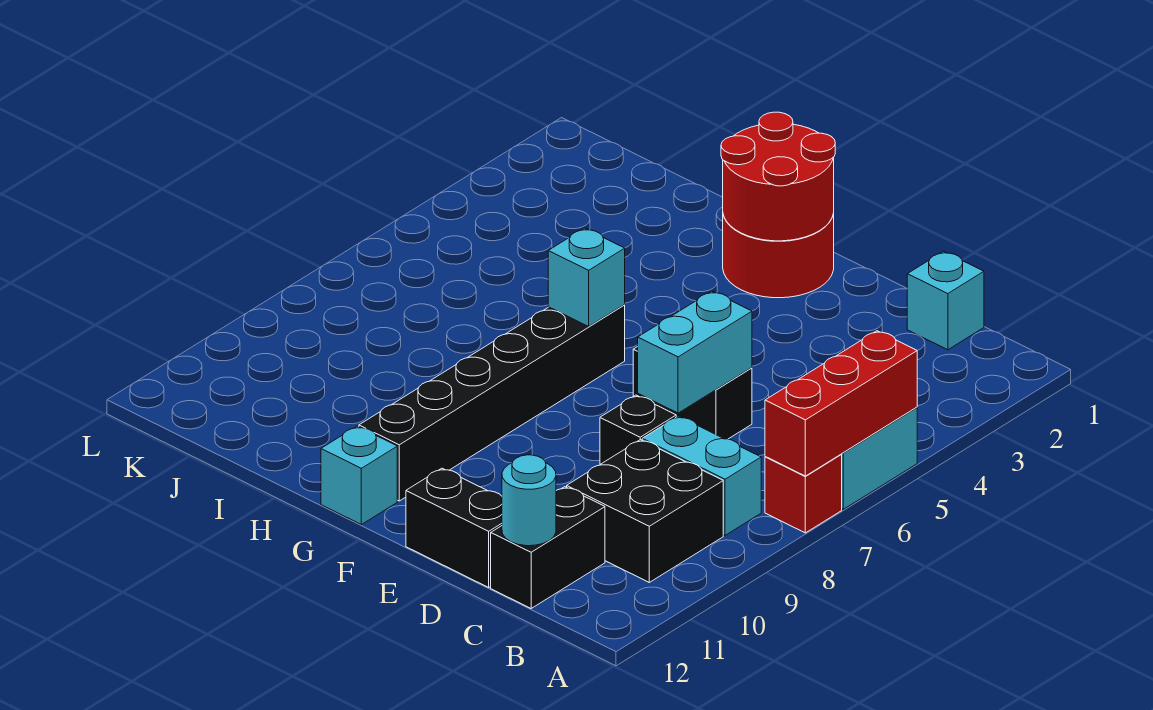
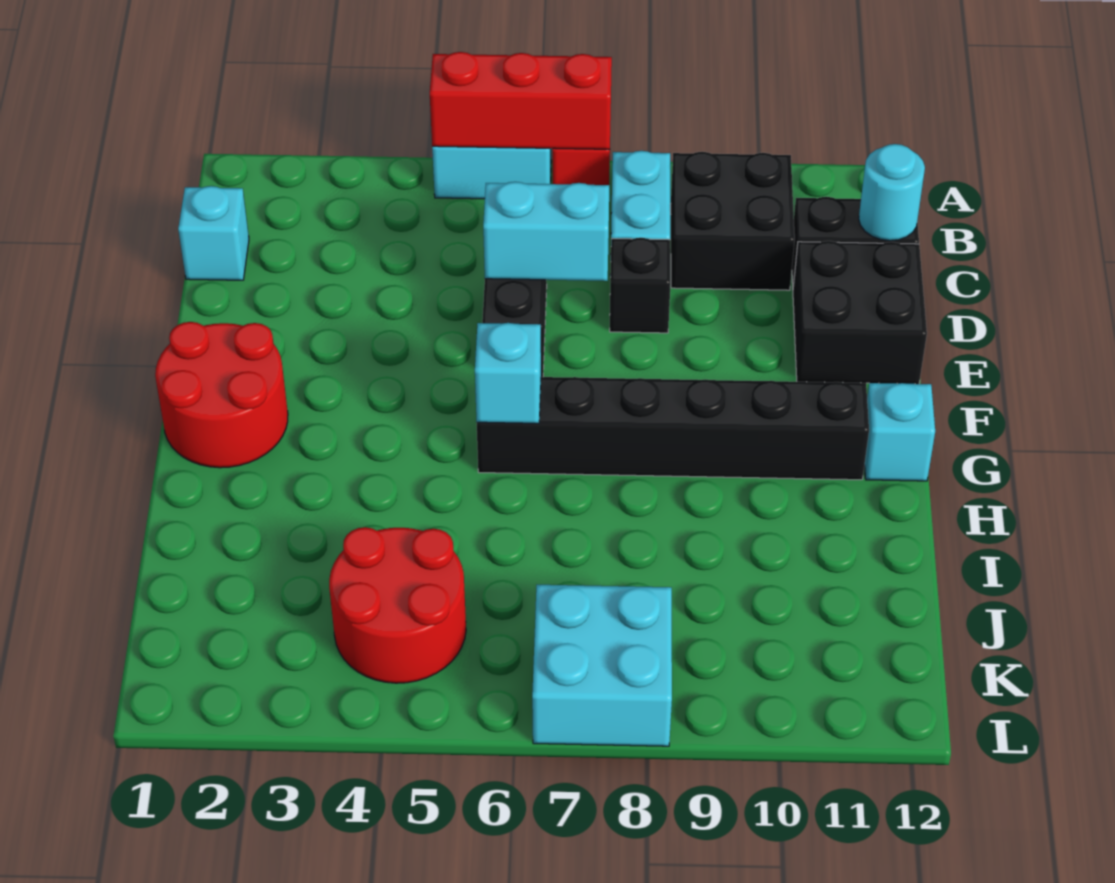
black brick D12:E12 level 1 -> black brick D11:E12 level 1
red round brick F1:G2 level 2 -> red round brick J4:K5 level 1
none -> cyan brick K7:L8 level 1

